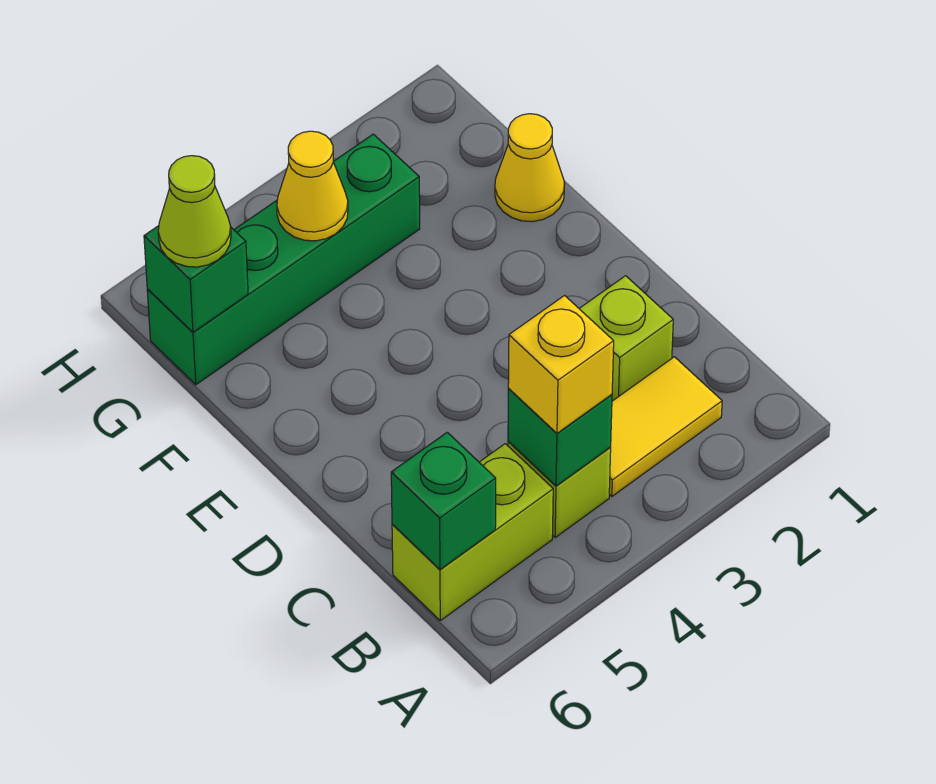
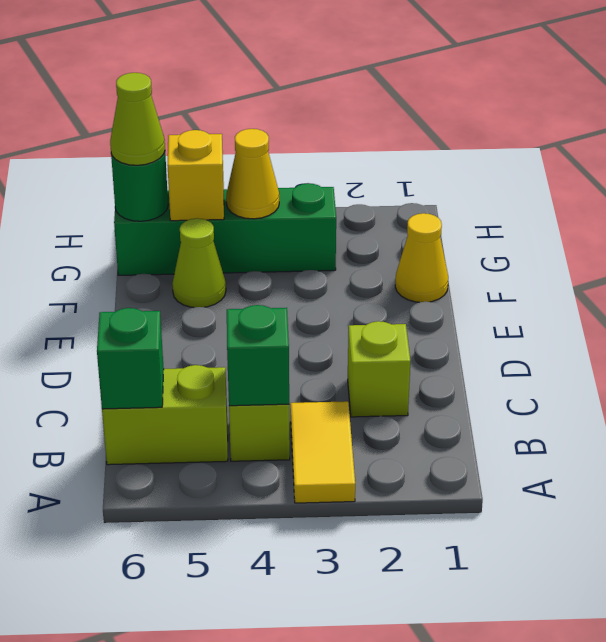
yellow tile B2:B3 level 1 -> yellow tile A3:B3 level 1
yellow brick B4 level 3 -> yellow brick G5 level 2
none -> lime cone F5 level 1
green brick G6 level 2 -> green round brick G6 level 2

